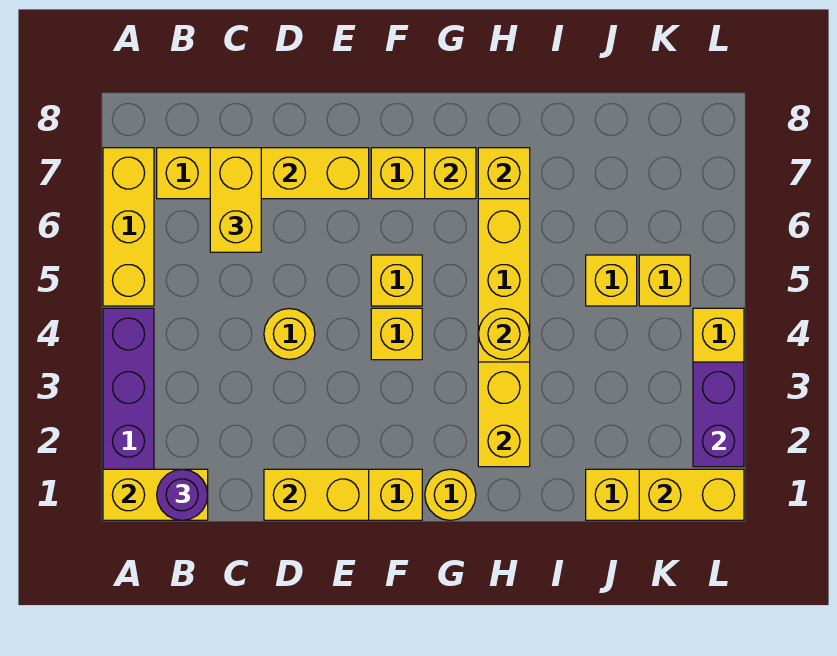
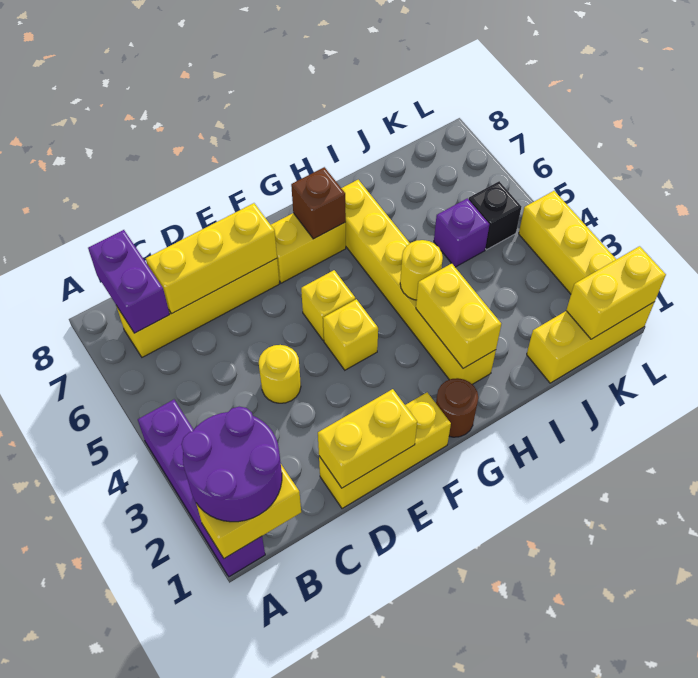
yellow brick A5:A7 level 1 -> none
purple round brick B1 level 3 -> purple round brick A1:B2 level 3
yellow brick C6:C7 level 3 -> none
yellow round brick G1 level 1 -> brown round brick G1 level 1
yellow brick G7 level 2 -> brown brick G7 level 2
yellow brick H7 level 2 -> none
yellow brick J5 level 1 -> purple brick J5 level 1
yellow brick K5 level 1 -> black brick K5 level 1
purple brick L2:L3 level 2 -> purple brick B7:B8 level 2

